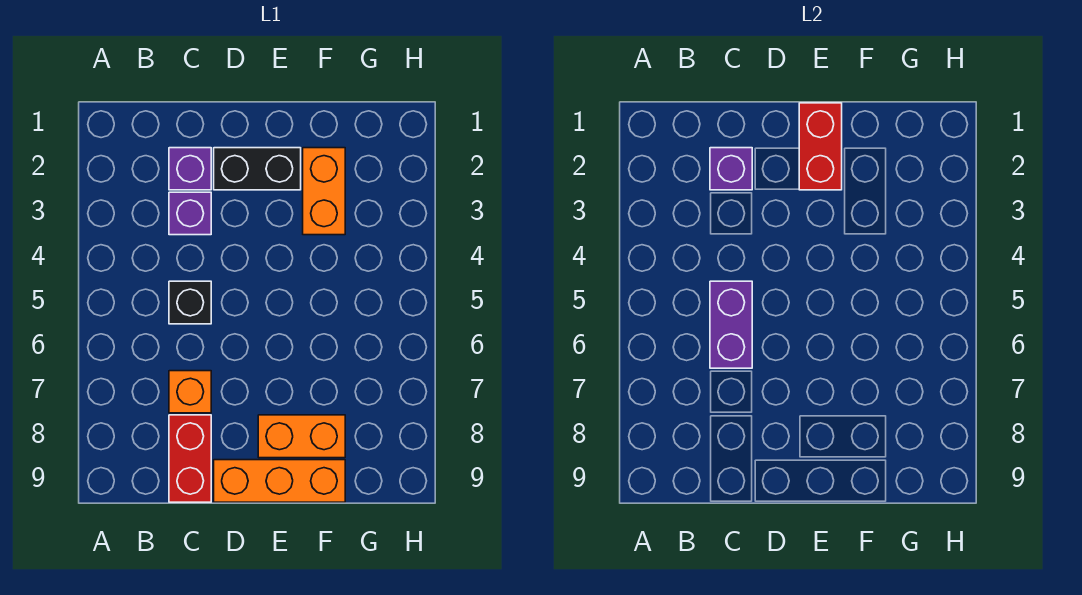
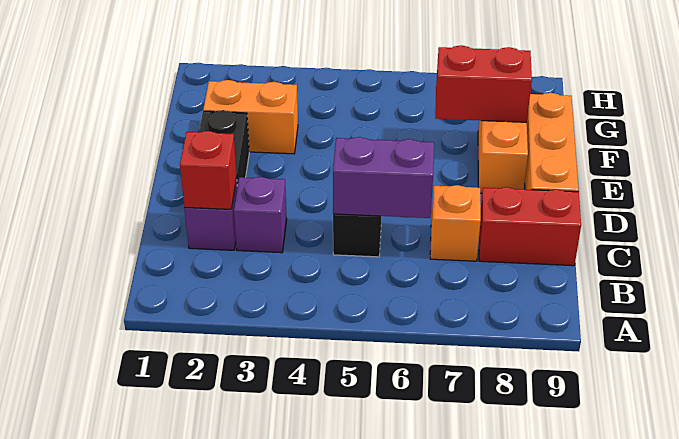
purple brick C2 level 2 -> red brick C2 level 2
red brick E1:E2 level 2 -> red brick F7:F8 level 2

